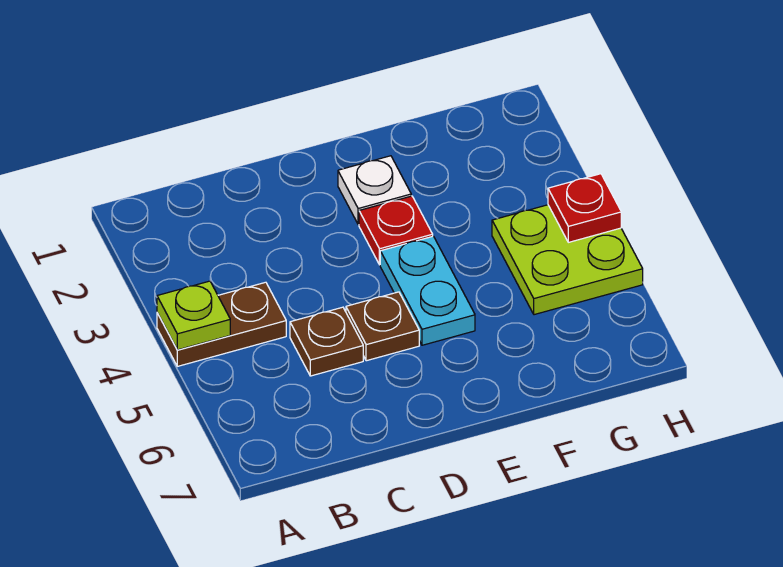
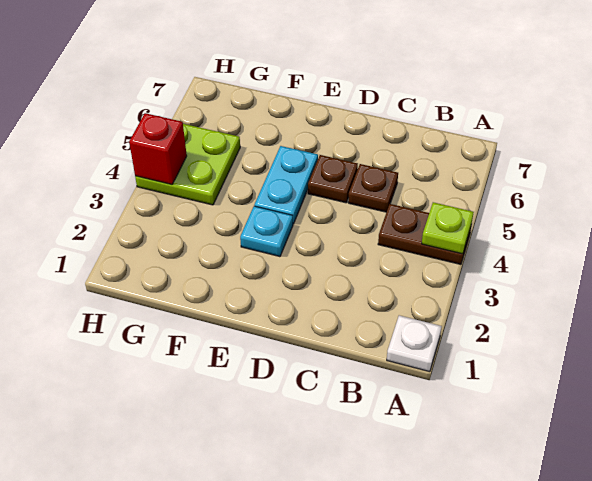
white plate E2 level 1 -> white plate A1 level 1
red plate E3 level 1 -> cyan plate E3 level 1
red plate H4 level 2 -> red brick H4 level 2

